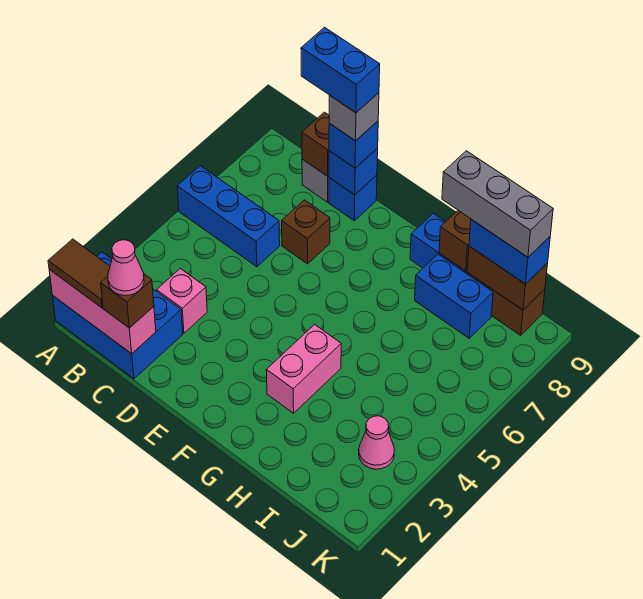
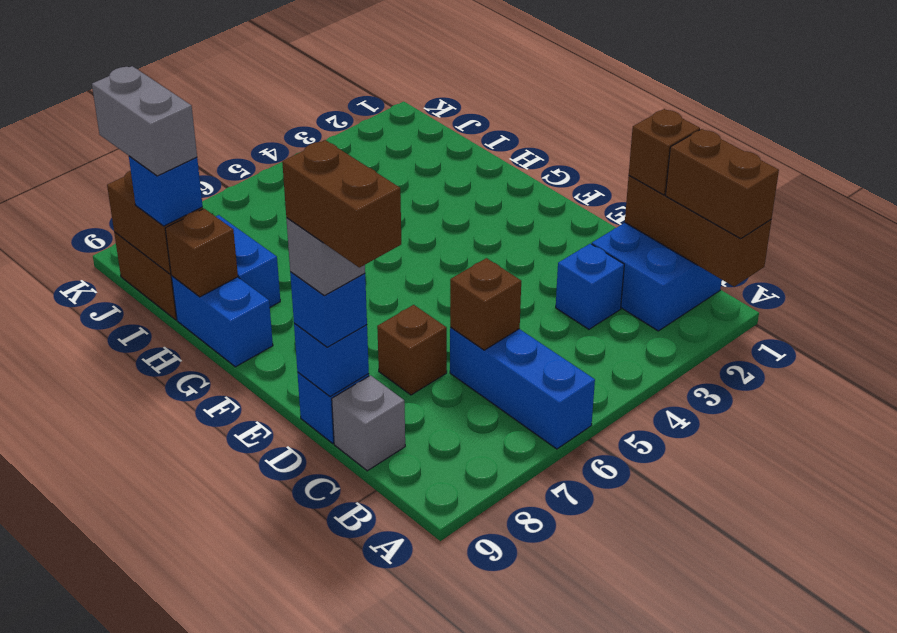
blue brick A1:C2 level 1 -> blue brick B1:C2 level 1
pink brick A1:C1 level 2 -> brown brick A1:C1 level 2
brown tile A1:B1 level 3 -> brown brick A1:B1 level 3
pink cone C1 level 4 -> none
pink brick C3 level 1 -> blue brick C3 level 1
brown brick C9 level 2 -> brown brick C6 level 2
blue brick C9:D9 level 5 -> brown brick C9:D9 level 5
pink brick G3:G4 level 1 -> none
grey brick H9:J9 level 4 -> grey brick I9:J9 level 4
blue brick I9:J9 level 3 -> blue brick I9 level 3
pink cone J3 level 1 -> none

